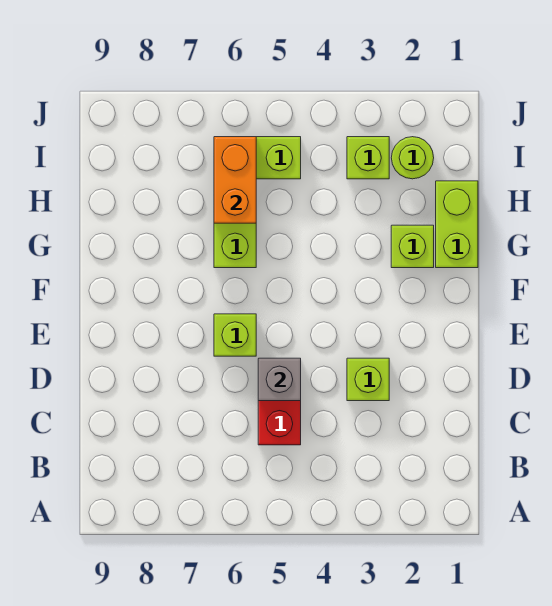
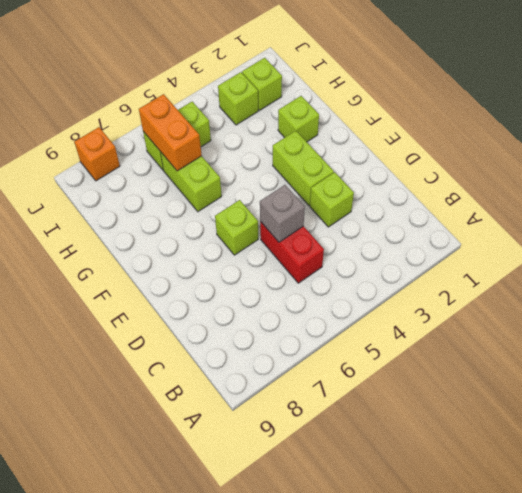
lime brick G1:H1 level 1 -> lime brick E3:F3 level 1
lime round brick I2 level 1 -> lime brick I2 level 1
none -> orange brick J8 level 1

